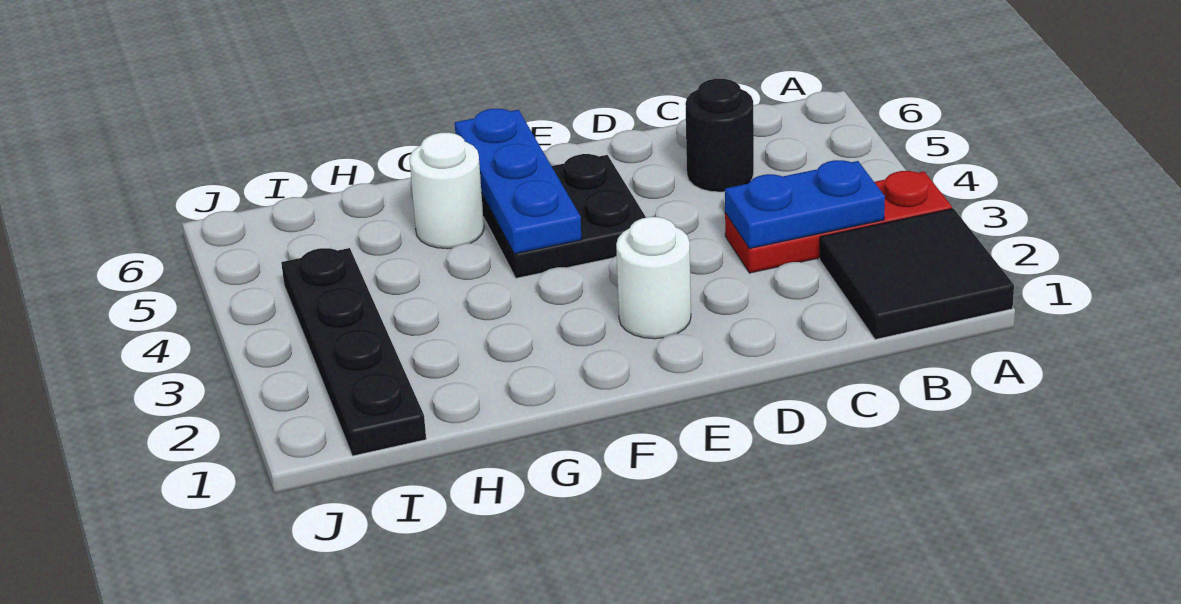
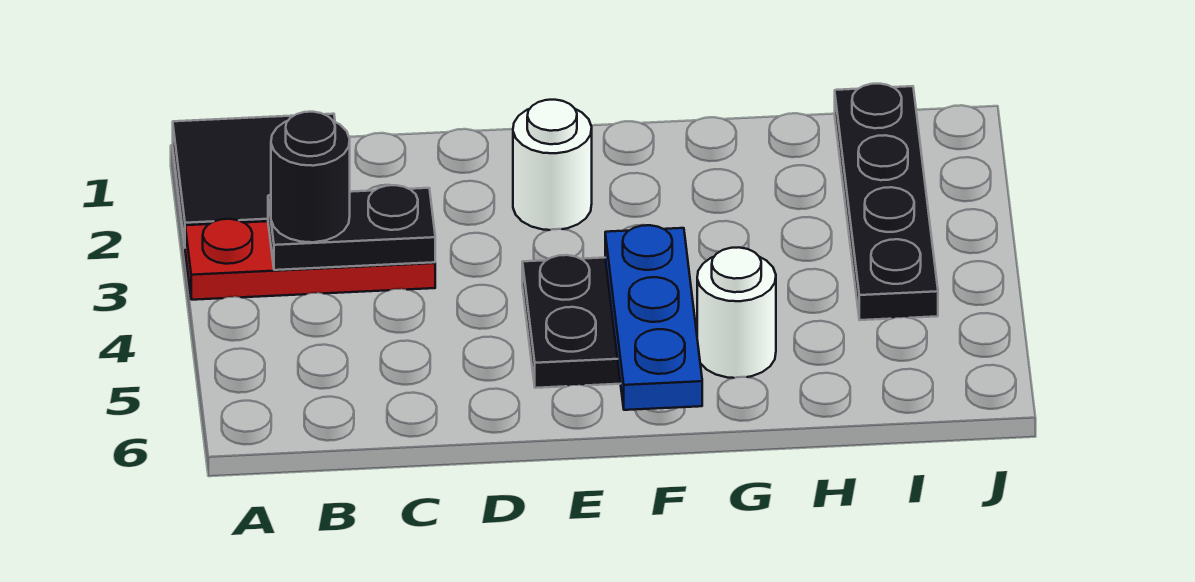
blue plate B3:C3 level 2 -> black plate B3:C3 level 2
black round brick C5 level 1 -> black round brick B3 level 3

